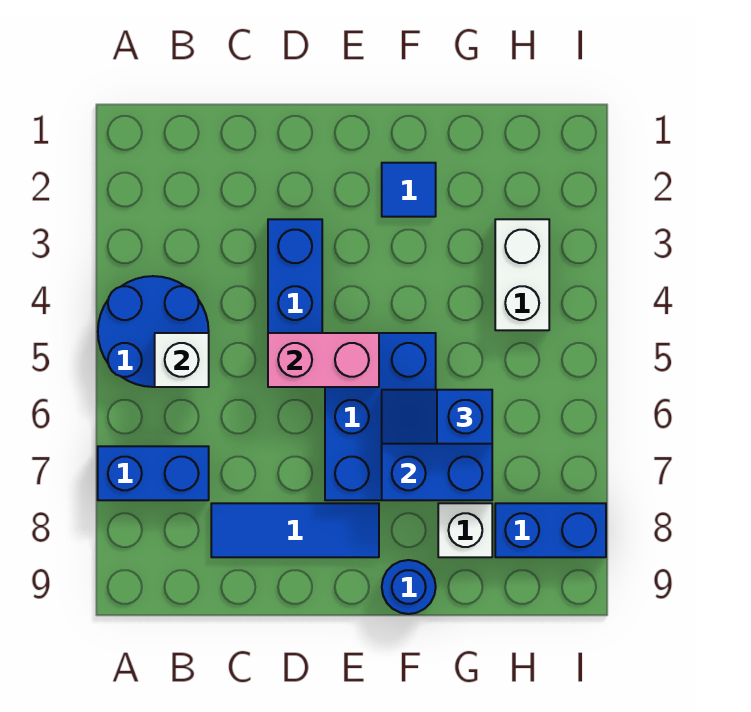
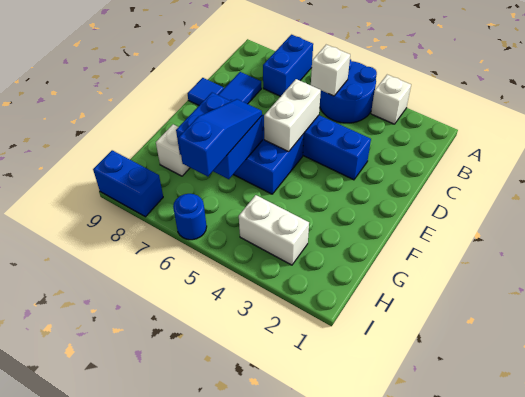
none -> white brick A3 level 1
pink brick D5:E5 level 2 -> white brick D5:E5 level 2
blue tile F2 level 1 -> blue tile D9 level 1
blue slope F6:G6 level 3 top G -> blue slope F6:H6 level 3 top H
blue round brick F9 level 1 -> blue round brick I6 level 1
blue brick H8:I8 level 1 -> blue brick I8:I9 level 1

